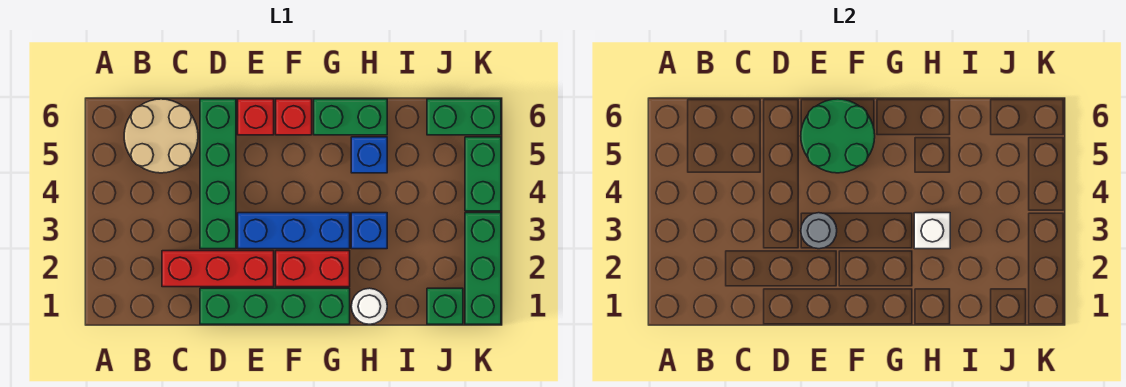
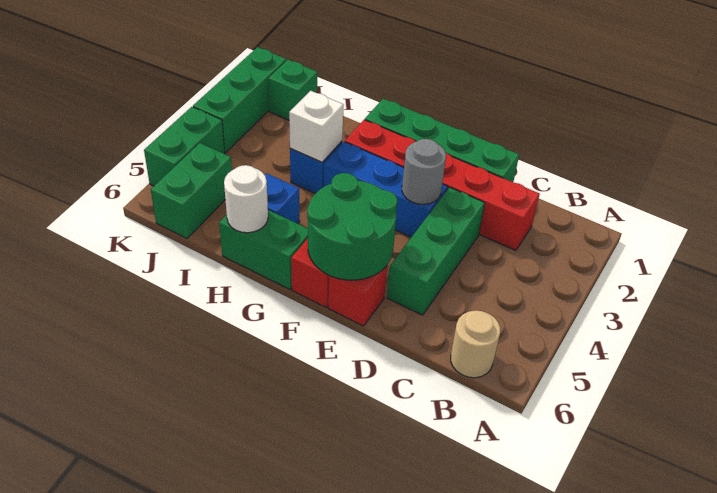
tan round brick B5:C6 level 1 -> tan round brick B6 level 1
green brick D3:D6 level 1 -> green brick D3:D5 level 1
white round brick H1 level 1 -> white round brick H6 level 2
green brick J6:K6 level 1 -> green brick J5:J6 level 1

